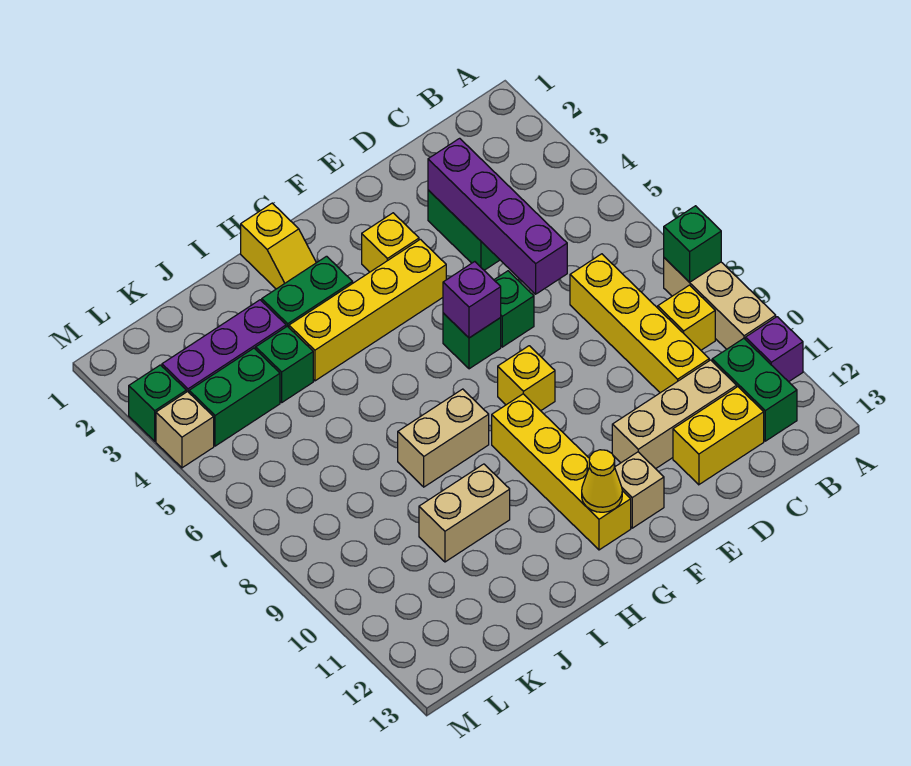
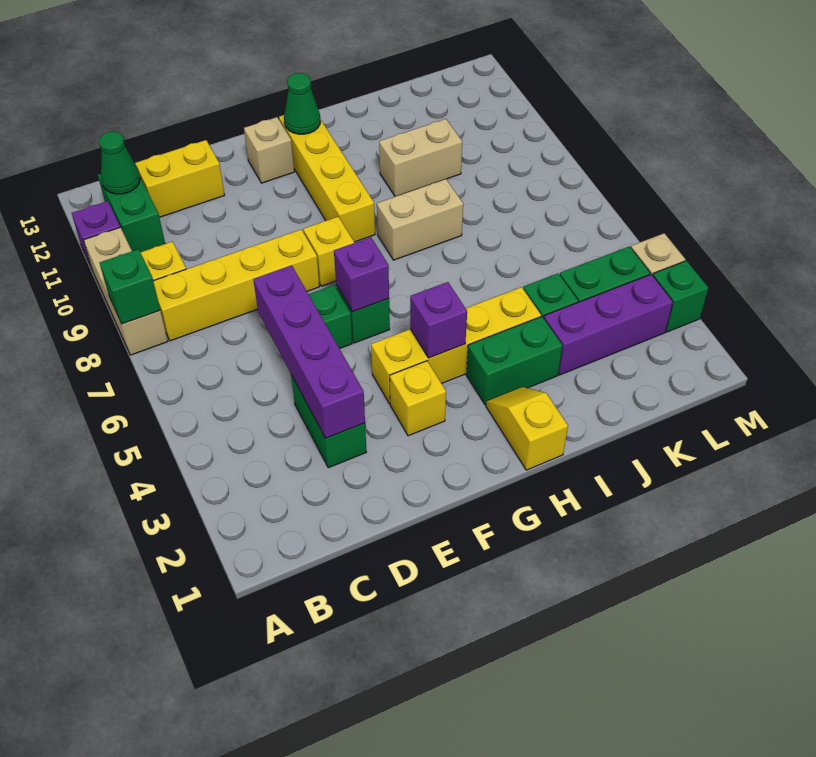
none -> green cone B12 level 2
yellow brick C7:C10 level 1 -> yellow brick B8:E8 level 1
tan brick C11:E11 level 1 -> none
none -> purple brick G4 level 2
yellow cone G12 level 2 -> green cone G12 level 2

